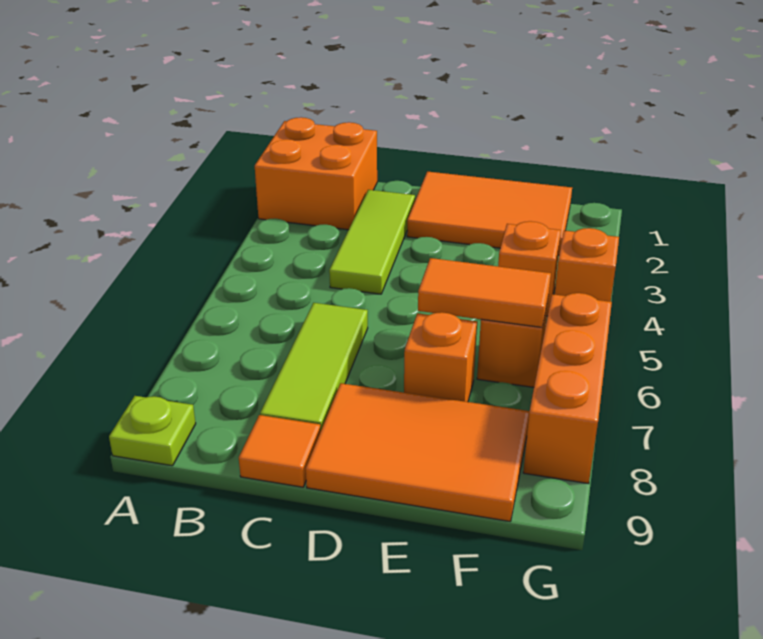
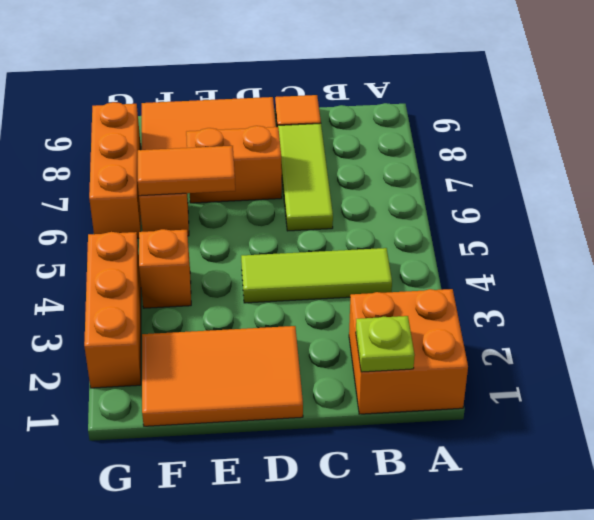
lime plate A9 level 1 -> lime plate B1 level 2
lime tile C2:C4 level 1 -> lime tile B4:D4 level 1
orange brick E7 level 1 -> orange brick D7:E7 level 1
orange brick G4 level 1 -> orange brick G2:G4 level 1

